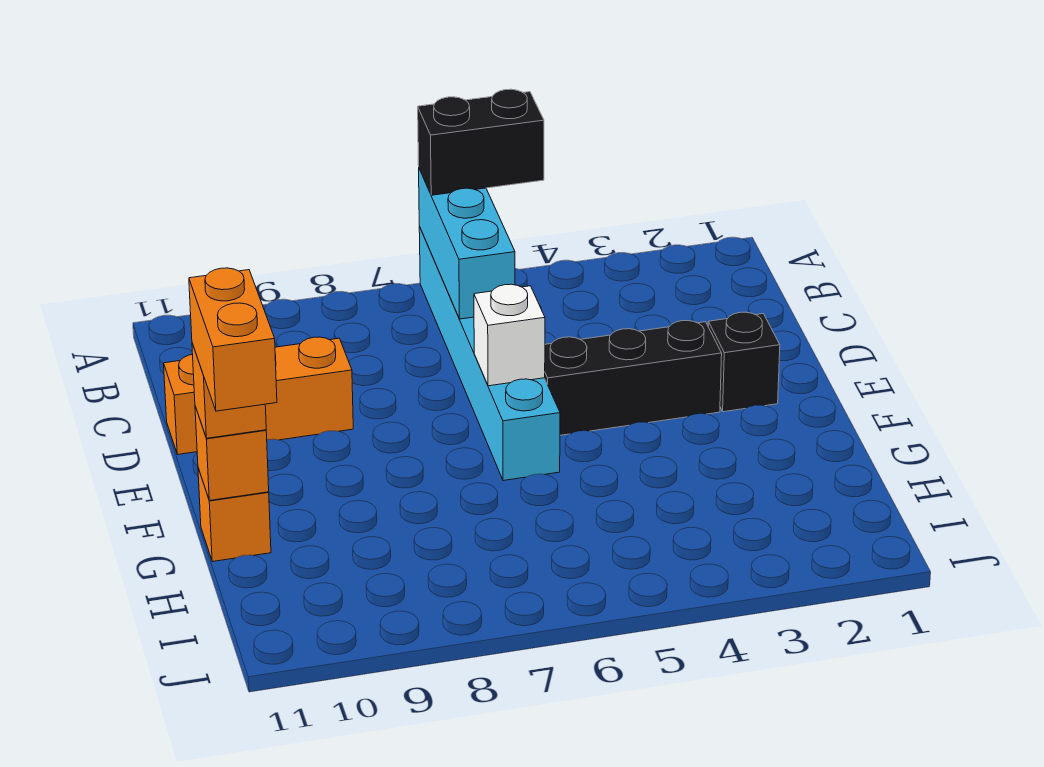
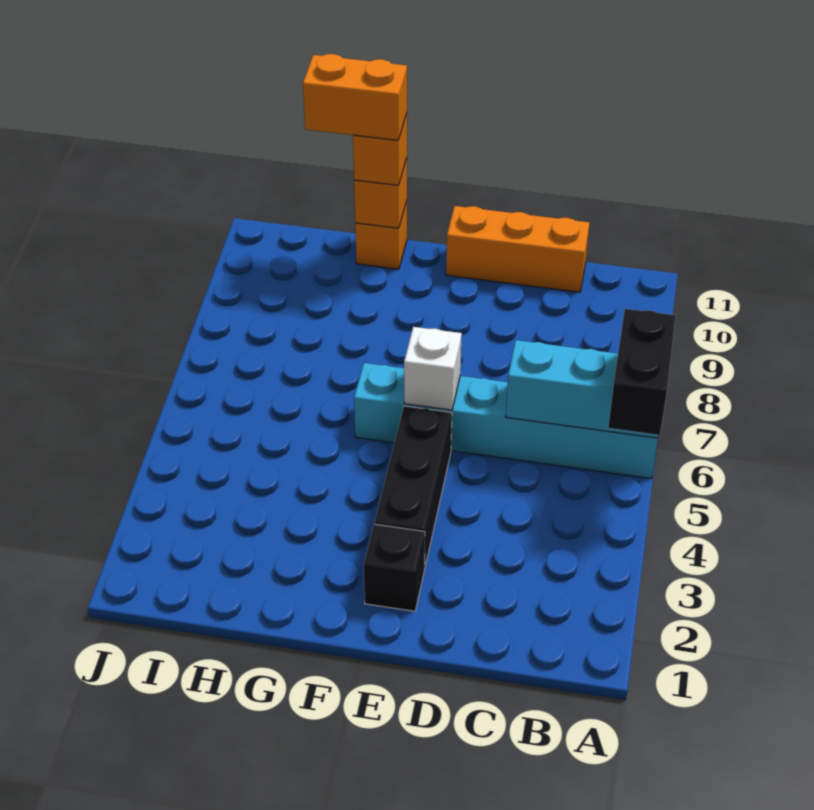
orange brick D9:D11 level 1 -> orange brick C11:E11 level 1

